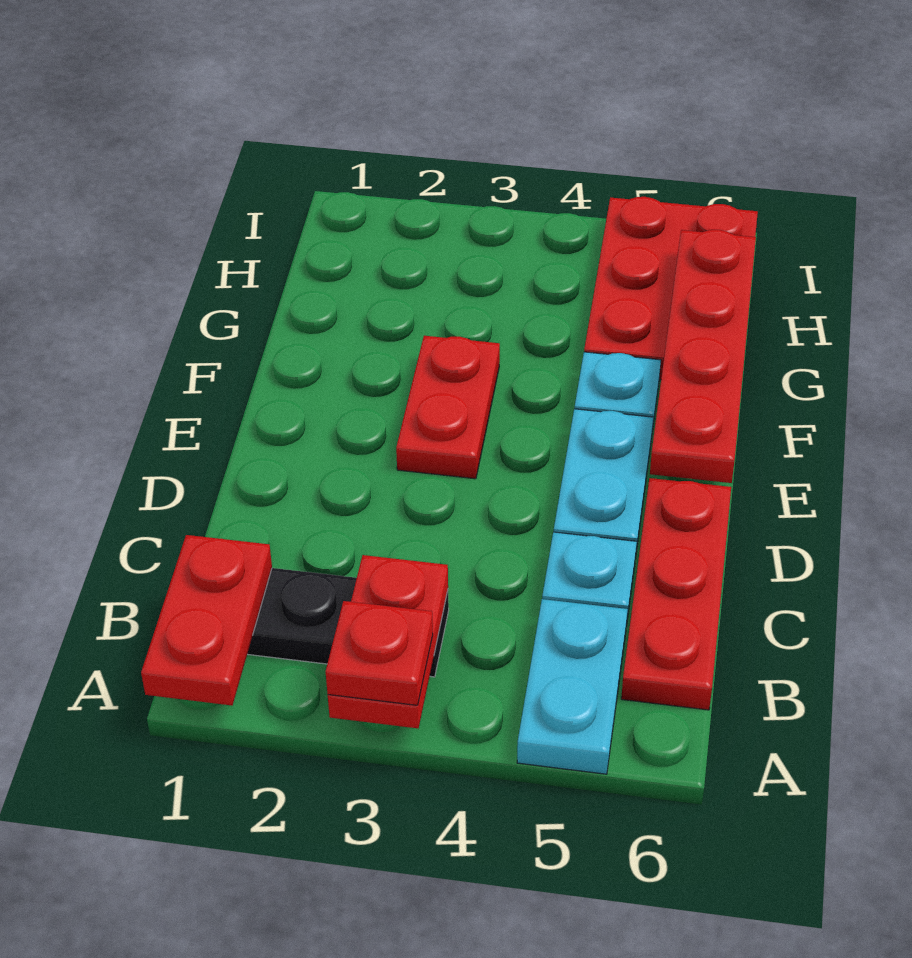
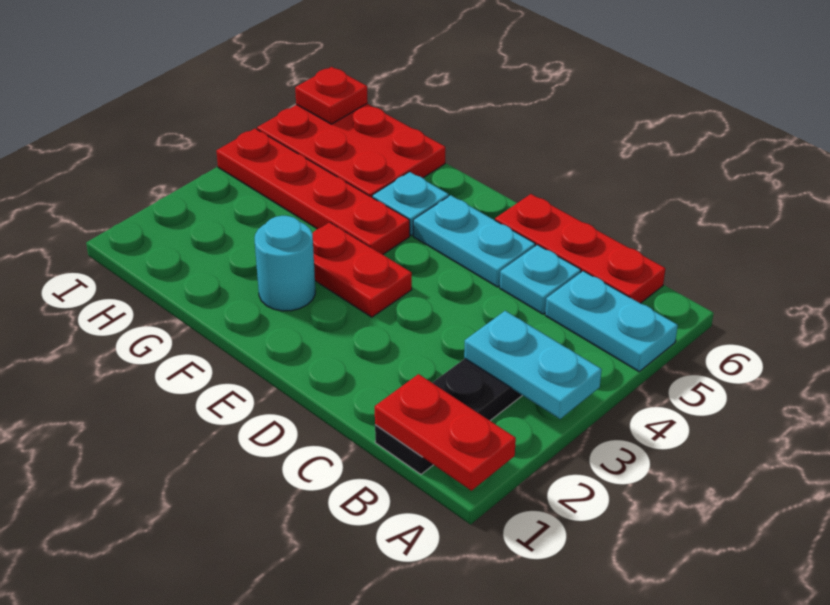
red plate A3:B3 level 2 -> cyan plate A3:B3 level 2
red plate A3 level 3 -> red plate I6 level 2
red plate E6:H6 level 2 -> red plate F4:I4 level 1
none -> cyan round brick F2 level 1

